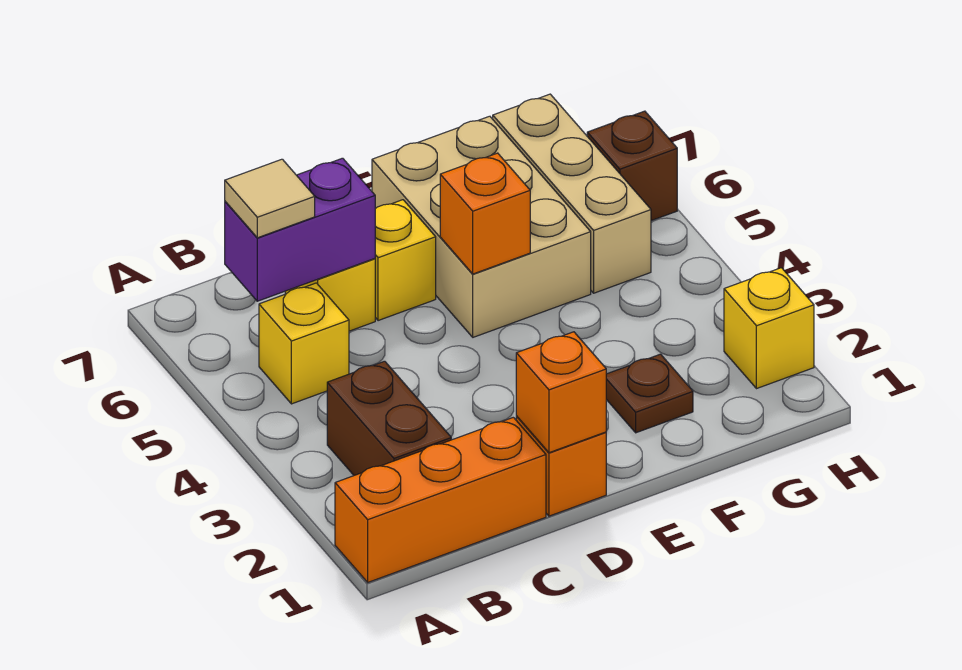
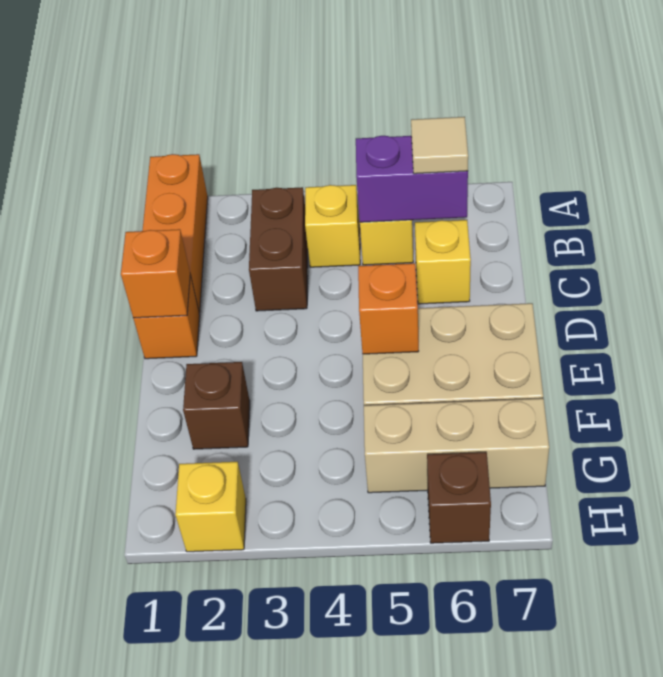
brown brick B2:B3 level 1 -> brown brick B3:C3 level 1
purple brick B6:C6 level 2 -> purple brick B5:B6 level 2
yellow brick D6 level 1 -> yellow brick B4 level 1
brown plate F2 level 1 -> brown brick F2 level 1

